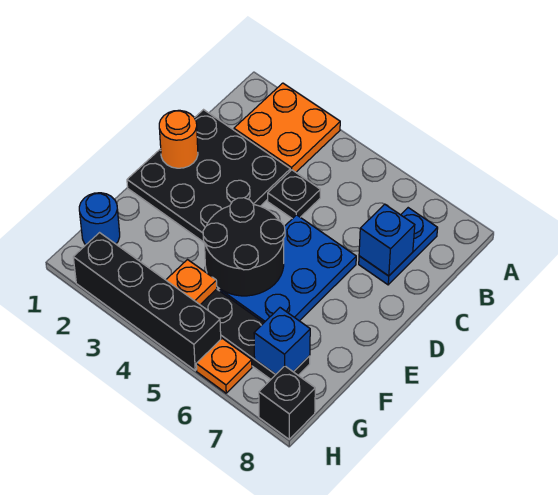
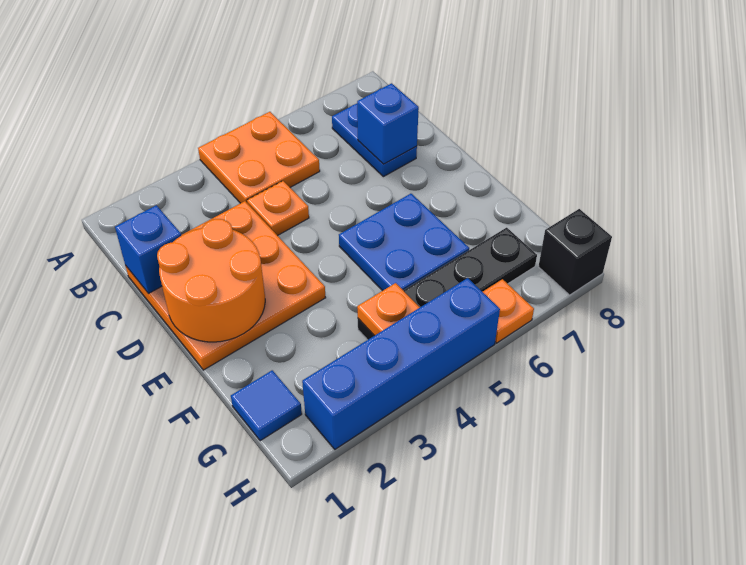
orange plate A2:B3 level 1 -> orange plate A4:B5 level 1
black plate C1:E3 level 1 -> orange plate C1:E3 level 1
black plate C4 level 1 -> orange plate C4 level 1
orange round brick D1 level 2 -> orange round brick D1:E2 level 2
blue plate D5:F6 level 1 -> blue plate E5:F6 level 1
black round brick E4:F5 level 2 -> none
blue round brick G1 level 1 -> blue tile G1 level 1
blue brick G7 level 2 -> blue brick C1 level 2
black brick H2:H5 level 1 -> blue brick H2:H5 level 1

